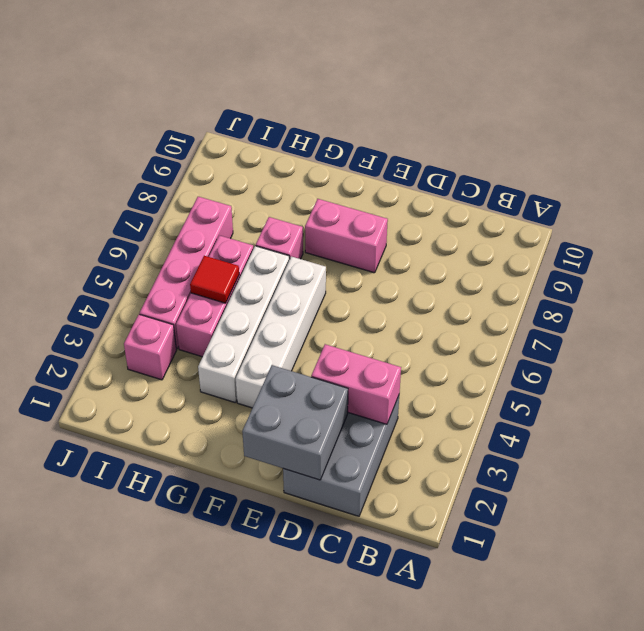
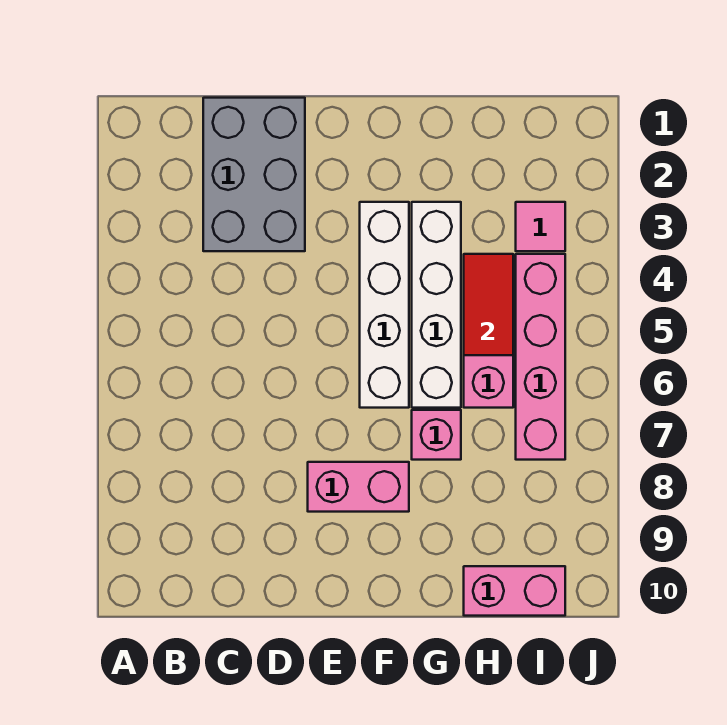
pink brick C3:D3 level 2 -> pink brick H10:I10 level 1
grey brick D1:E2 level 2 -> none
red tile H5 level 2 -> red tile H4:H5 level 2
pink brick I3 level 1 -> pink tile I3 level 1

